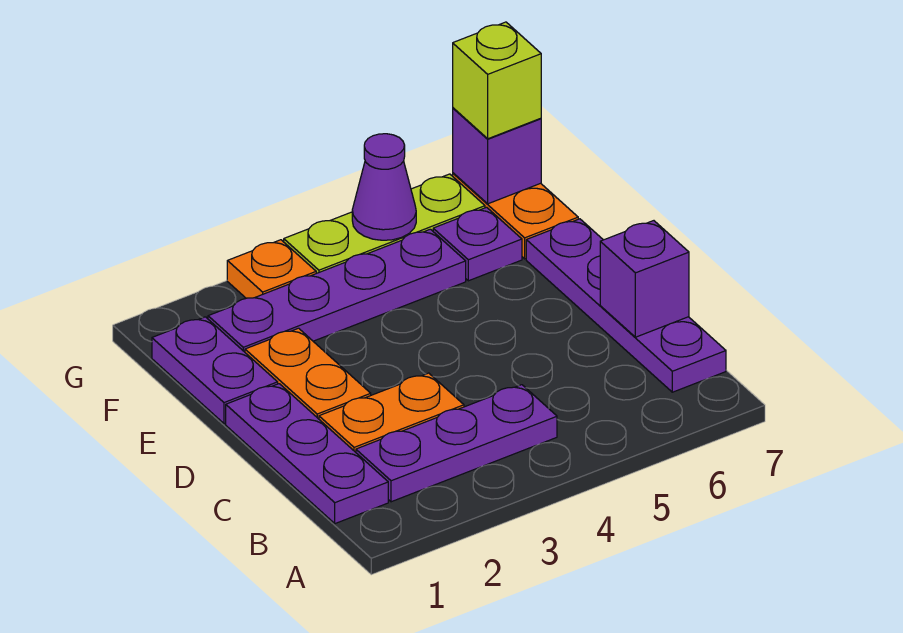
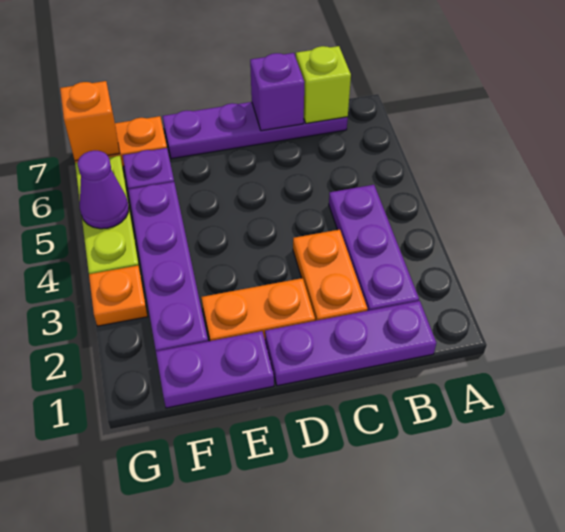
purple brick G7 level 2 -> orange brick G7 level 2
lime brick G7 level 3 -> lime brick B7 level 2

